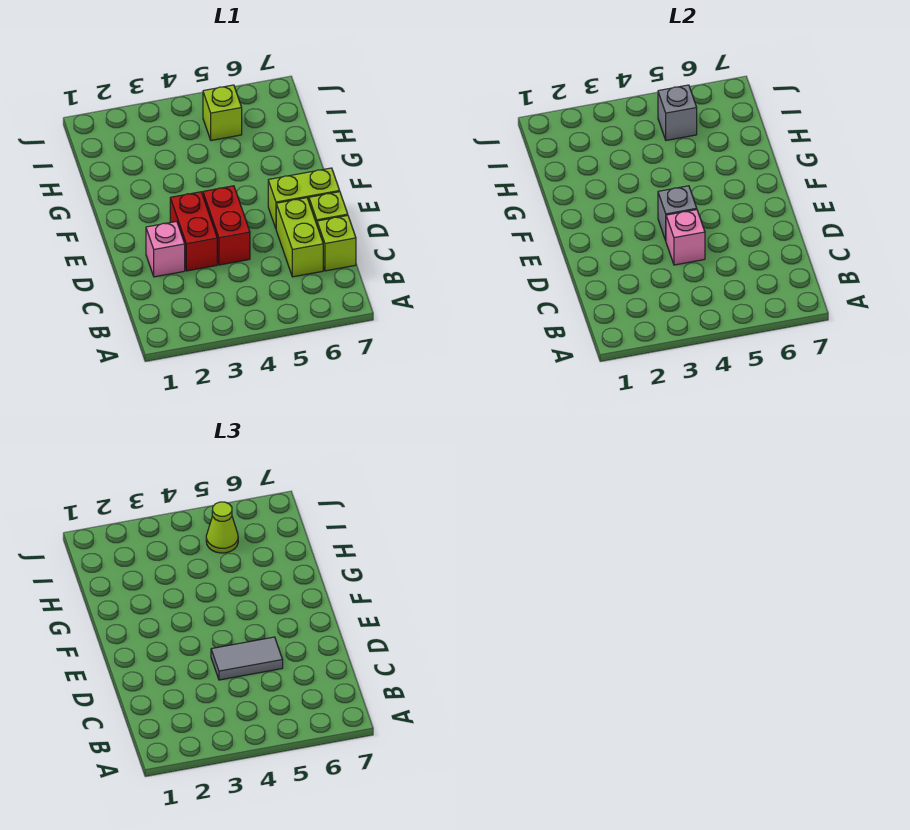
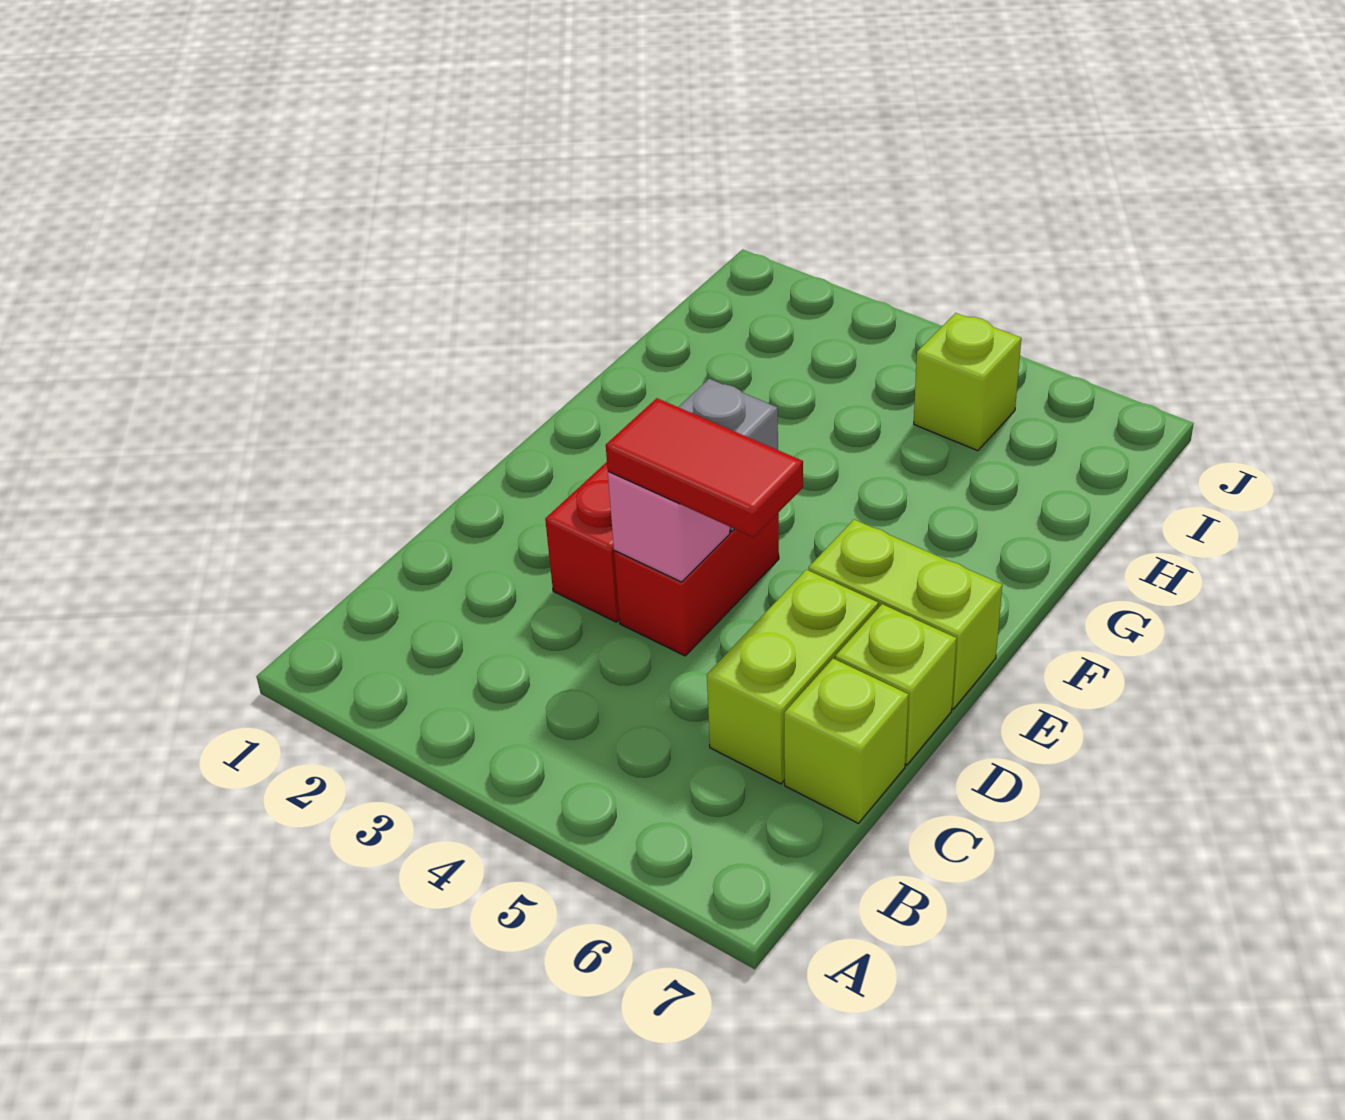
pink brick D2 level 1 -> none
grey tile D4:D5 level 3 -> red tile D4:D5 level 3
grey brick I5 level 2 -> none
lime cone I5 level 3 -> none

